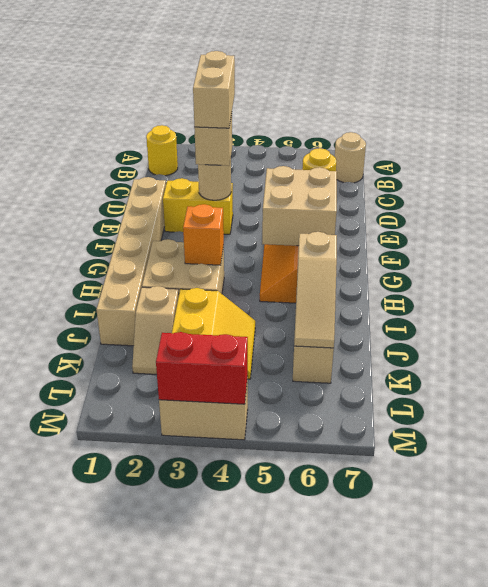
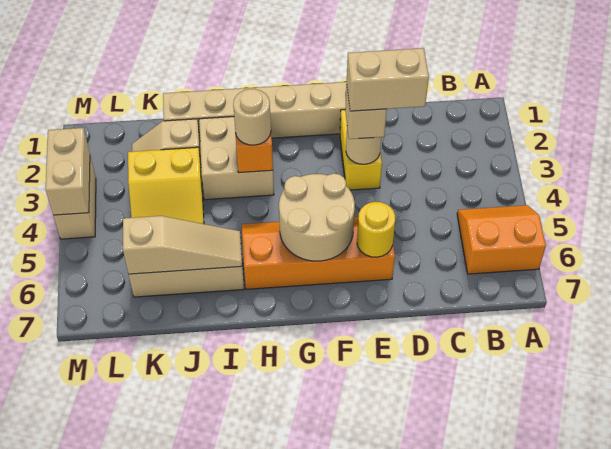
none -> orange slope A5:B6 level 1 top 6
yellow round brick B1 level 1 -> none
tan round brick B7 level 1 -> tan round brick H3 level 3
tan brick F5:G6 level 2 -> tan round brick F5:G6 level 2
tan slope I6:K6 level 2 top I -> tan slope I6:K6 level 2 top K
red brick M3:M4 level 2 -> tan brick M3:M4 level 2

